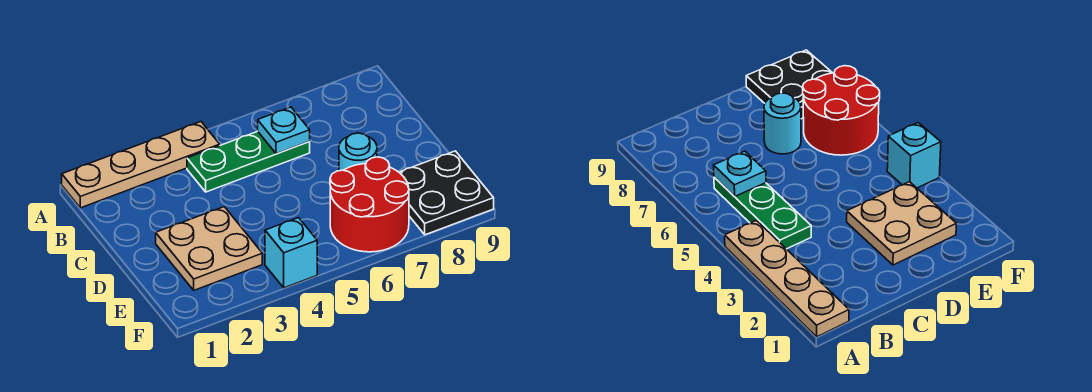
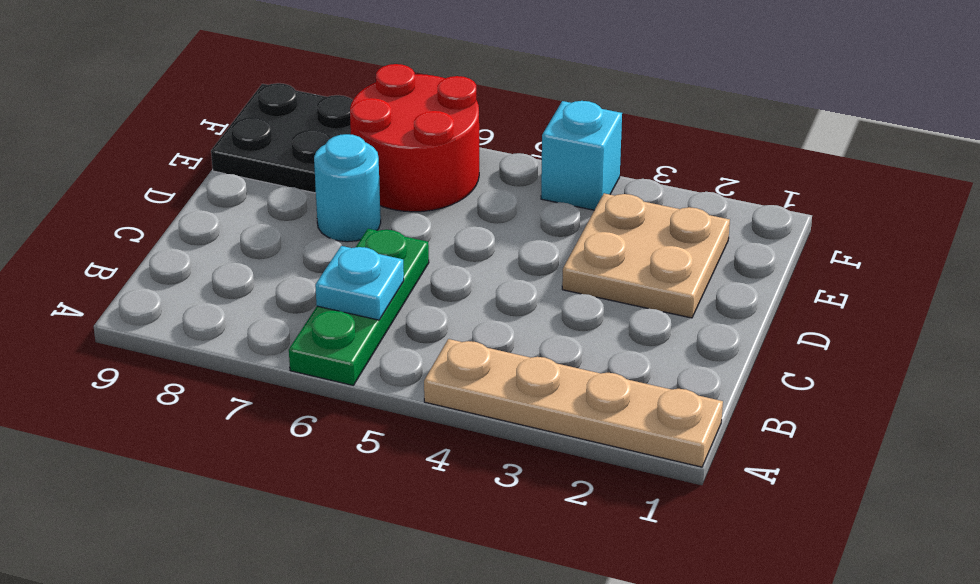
green plate B4:B6 level 1 -> green plate A6:C6 level 1

